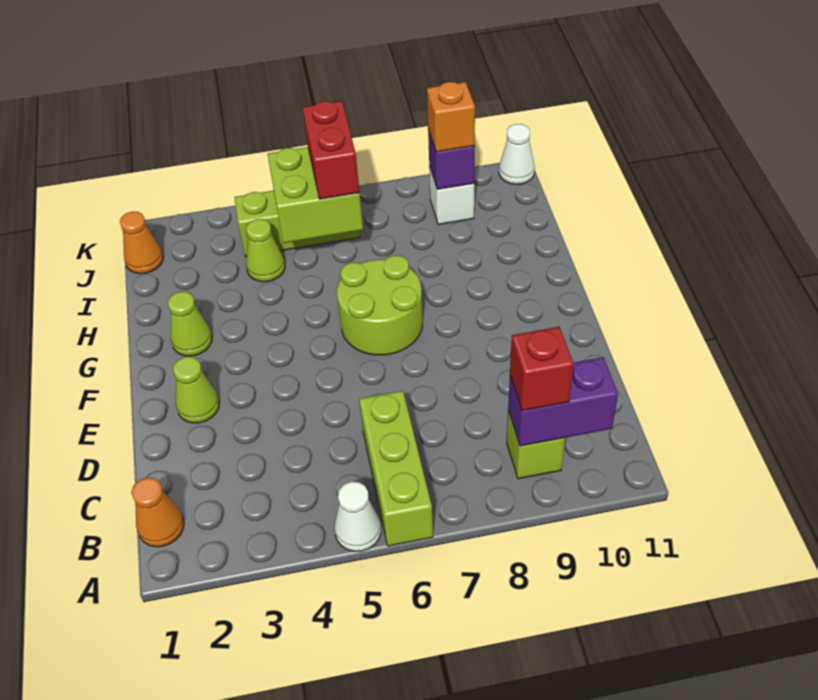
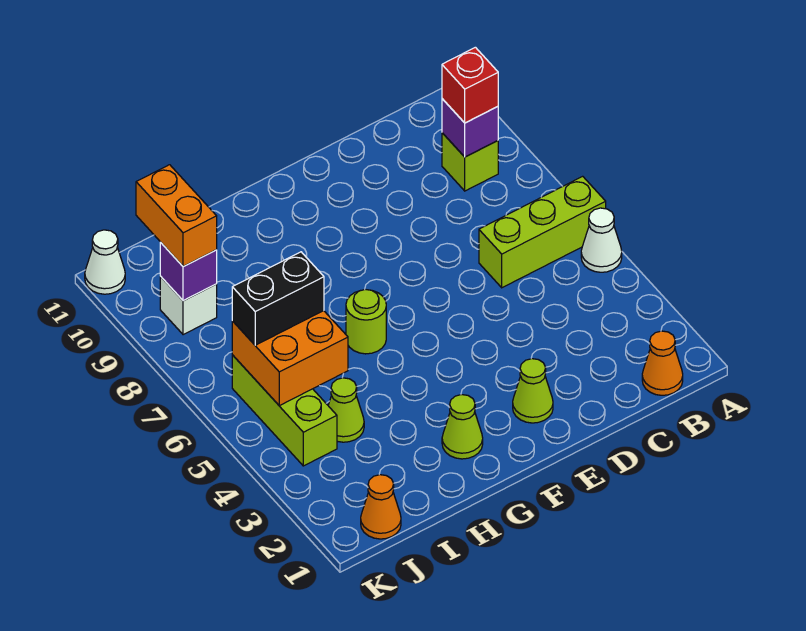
purple brick B9:B10 level 2 -> purple brick B9 level 2
lime round brick F6:G7 level 1 -> lime round brick G6 level 1
lime brick I5:J6 level 2 -> orange brick I5:J6 level 2
red brick I6:J6 level 3 -> black brick I6:J6 level 3
orange brick J9 level 3 -> orange brick J9:J10 level 3

